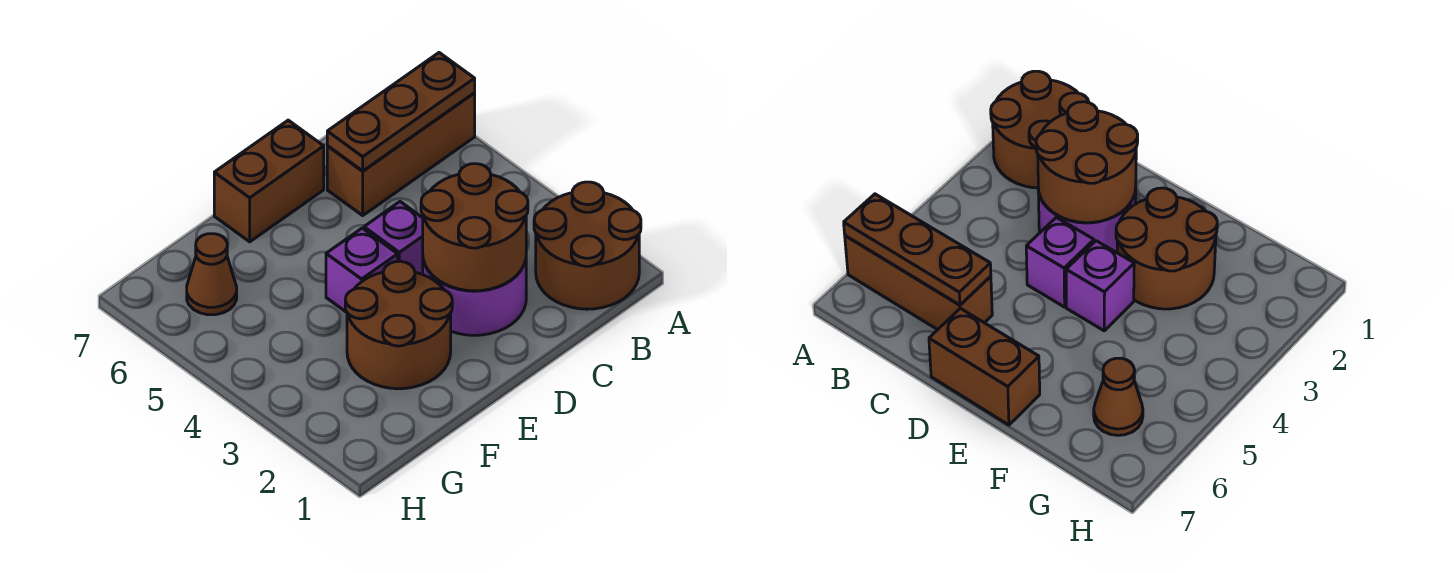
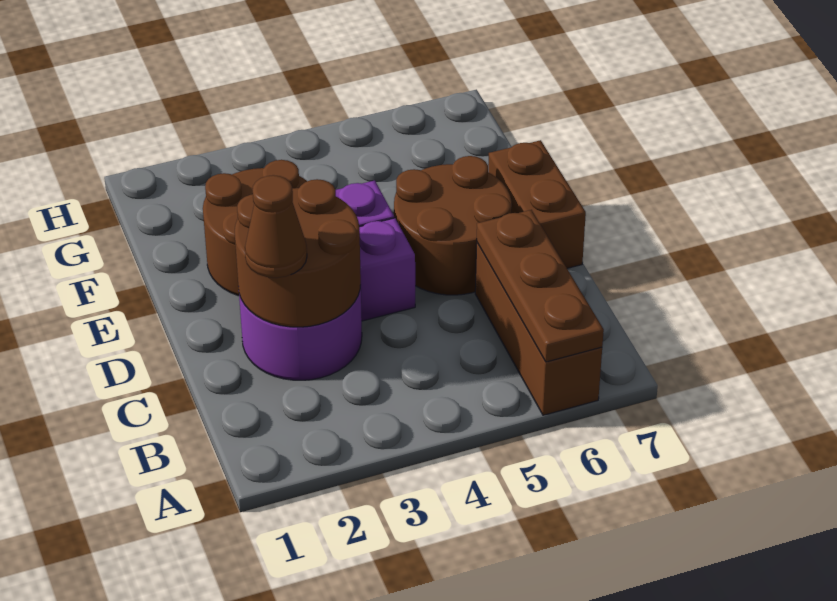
brown round brick A1:B2 level 1 -> brown round brick D5:E6 level 1
brown cone G6 level 1 -> brown cone C2 level 3

